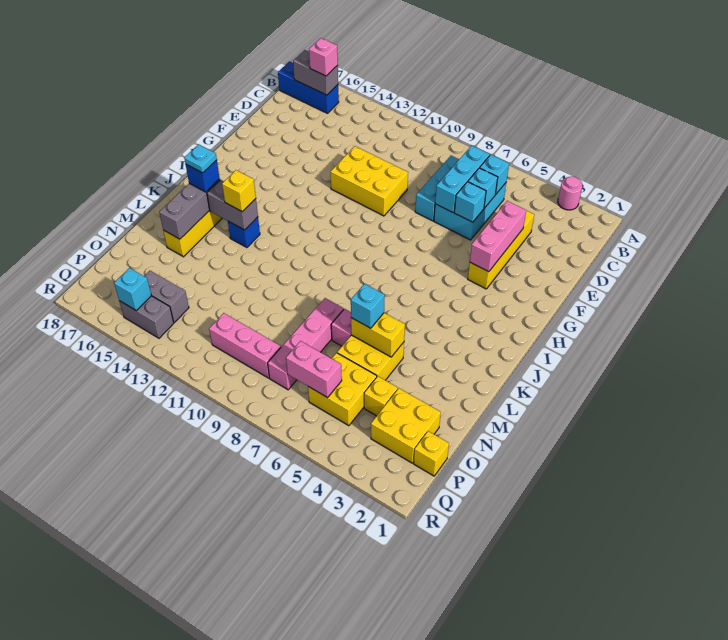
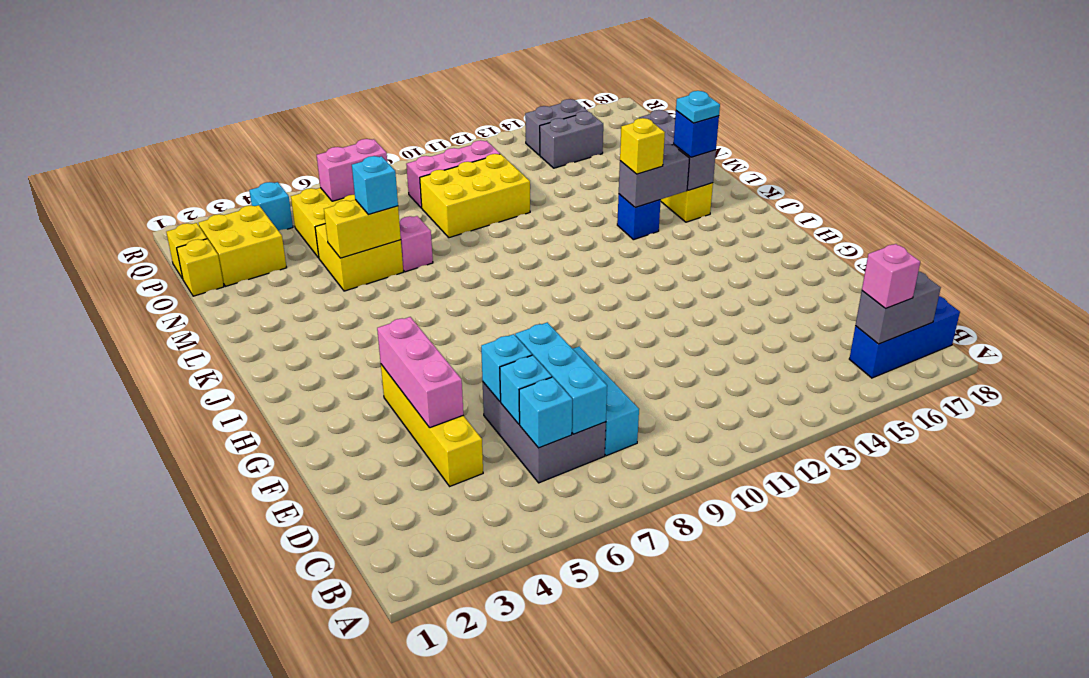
pink round brick A3 level 1 -> none
cyan brick C6:E7 level 1 -> grey brick C6:E7 level 1
yellow brick E10:F12 level 1 -> yellow brick N9:O11 level 1
pink brick M8:P8 level 1 -> none
yellow brick O4 level 1 -> yellow brick O1 level 1
cyan brick Q15 level 2 -> cyan brick Q4 level 1

